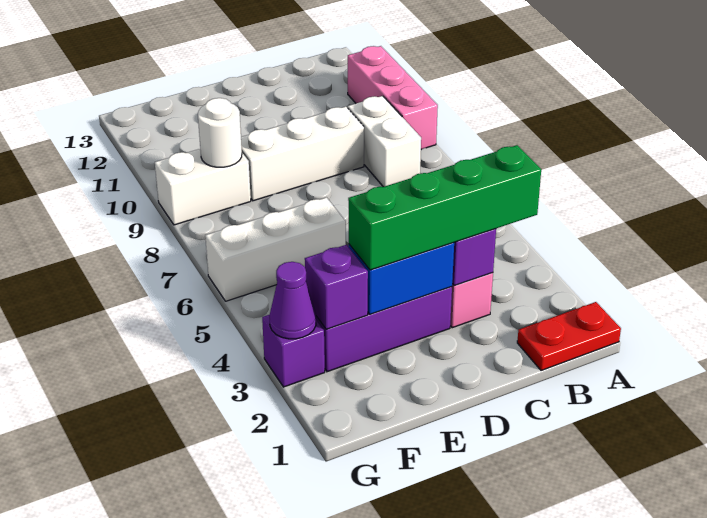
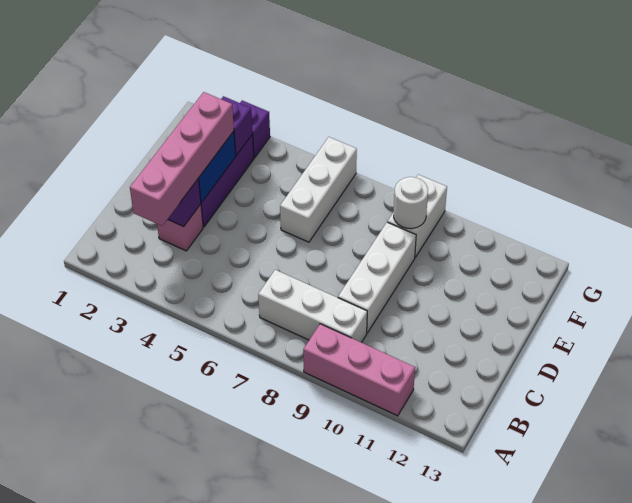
red plate A1:B1 level 1 -> none
green brick B3:E3 level 3 -> pink brick B3:E3 level 3
white brick B8:B9 level 1 -> white brick B7:B9 level 1
purple cone G3 level 2 -> none

